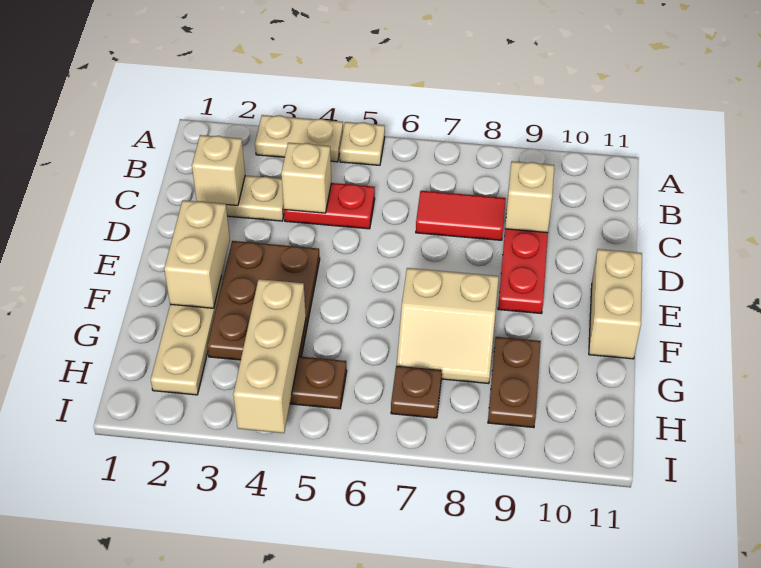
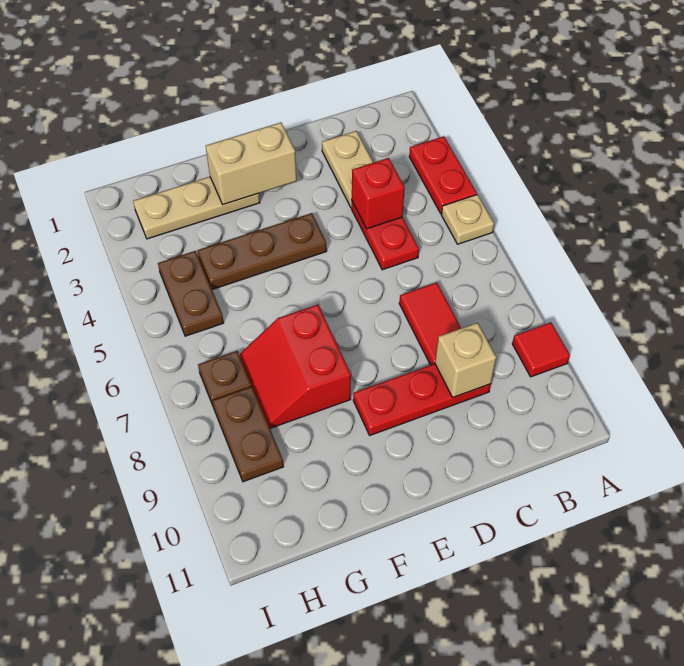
tan plate A3:A4 level 1 -> red plate A3:A4 level 1
none -> red tile A9 level 1
tan brick C2 level 2 -> none
tan brick C4 level 2 -> red brick C4 level 2
brown plate E3:G4 level 1 -> brown plate E4:G4 level 1
tan brick E11:F11 level 1 -> none
tan slope F7:G8 level 1 top F -> red slope F7:G8 level 1 top F
tan brick G4:I4 level 2 -> none
brown plate G9:H9 level 1 -> brown plate H8:H9 level 1

